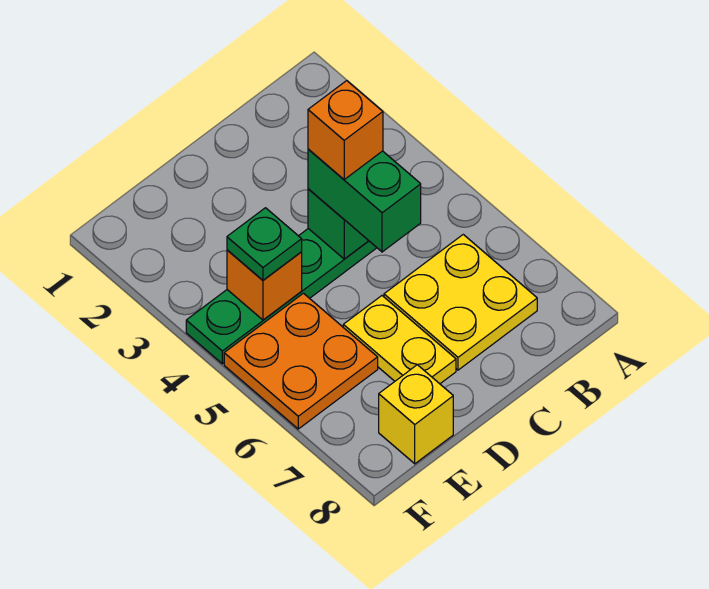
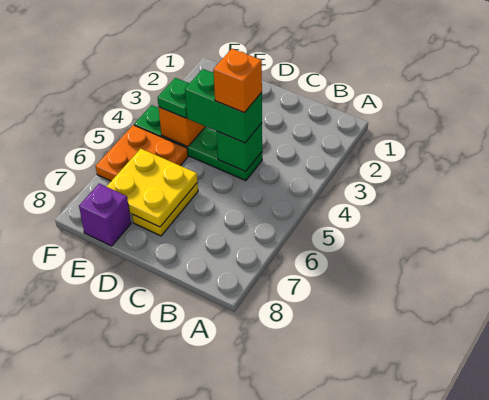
yellow plate B6:C7 level 1 -> yellow plate D6:E7 level 2
green brick C4:C5 level 3 -> green brick C4:D4 level 3
yellow brick E8 level 1 -> purple brick E8 level 1

